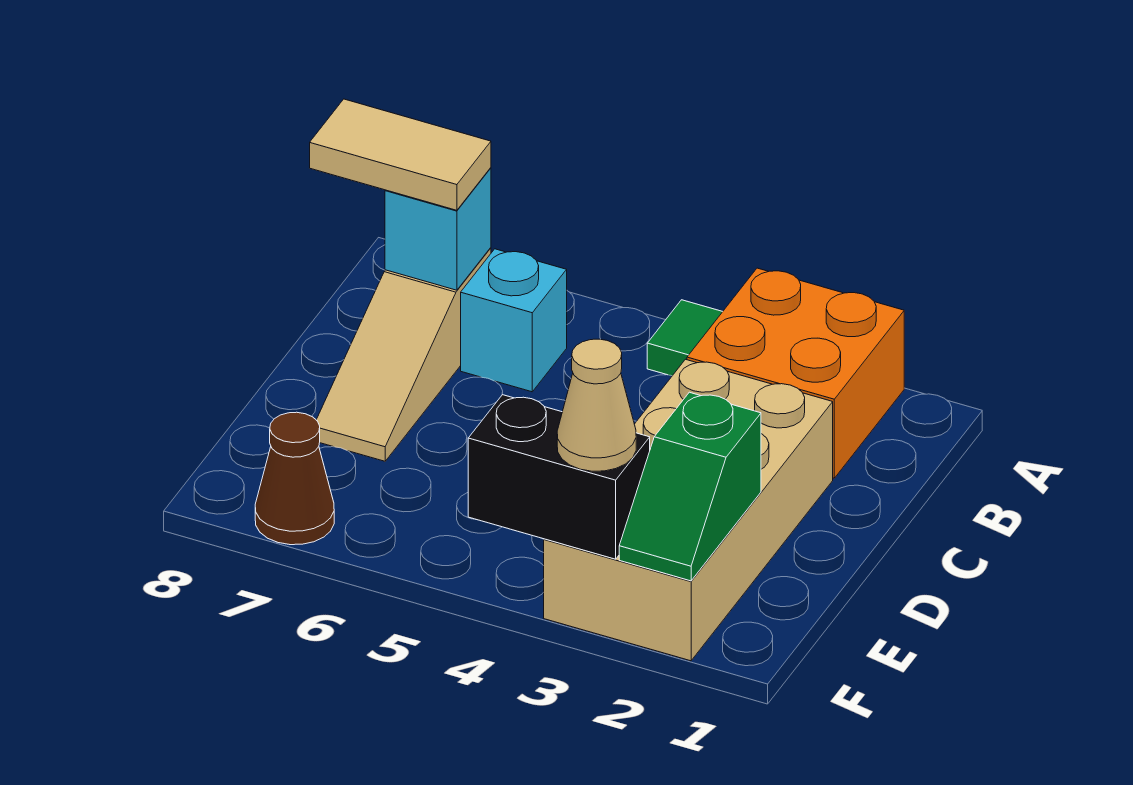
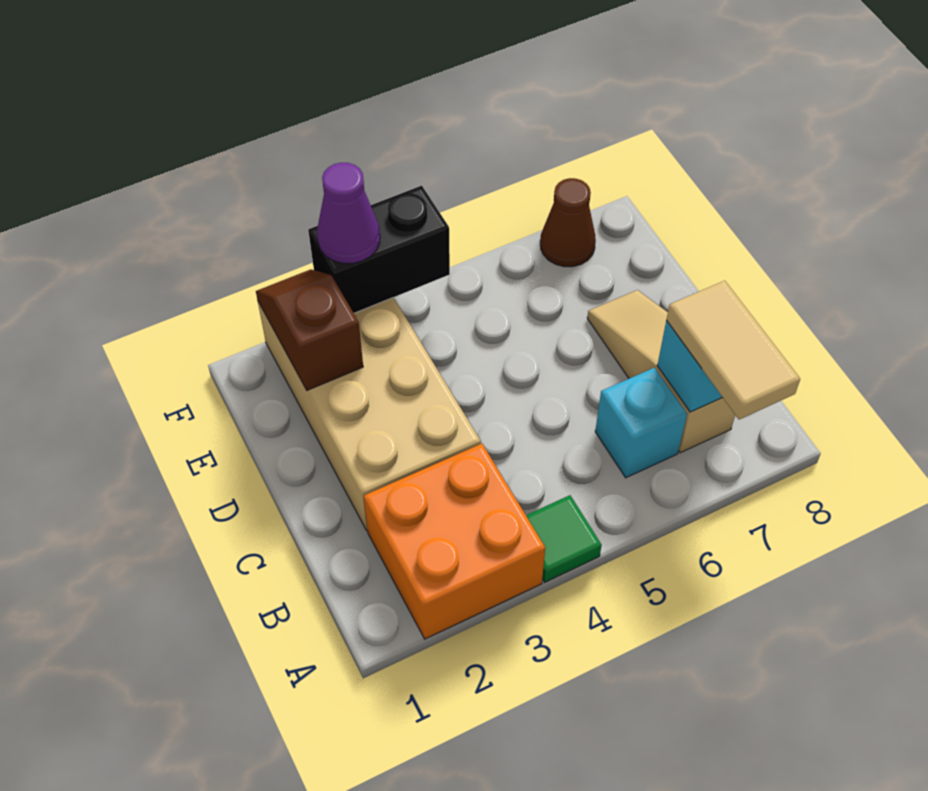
tan tile B7:B8 level 3 -> tan tile A7:B7 level 3
green slope E2:F2 level 2 top E -> brown slope E2:F2 level 2 top E
tan cone F3 level 3 -> purple cone F3 level 3

